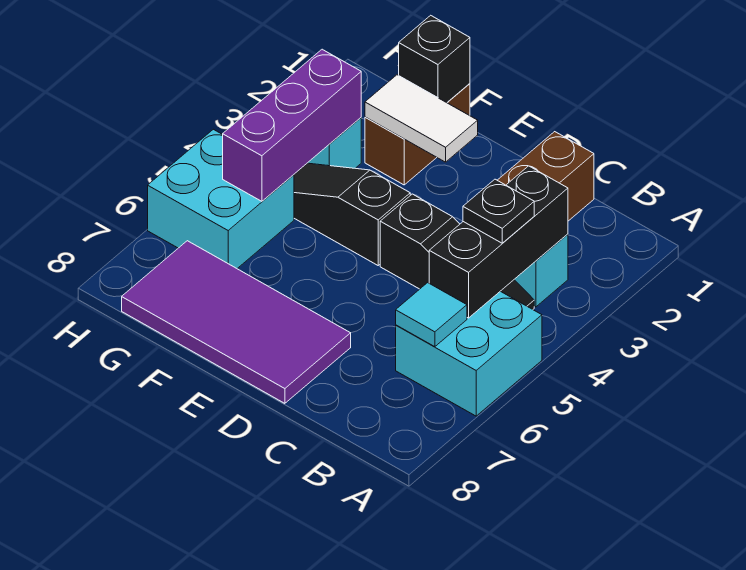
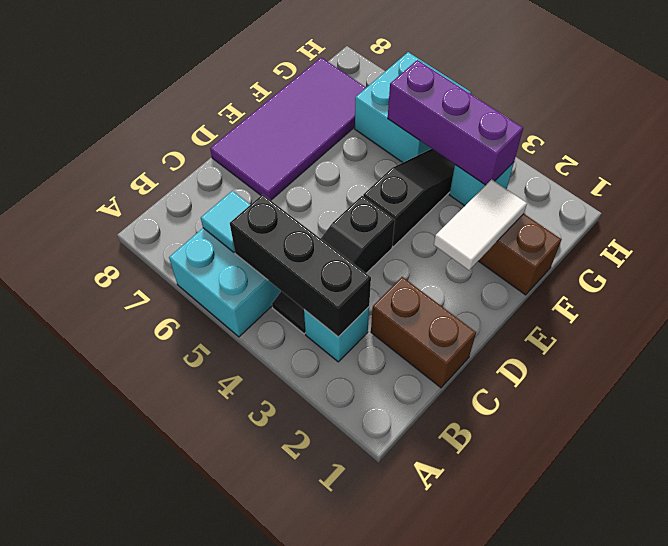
black plate B4 level 3 -> none
black brick F1 level 2 -> none

